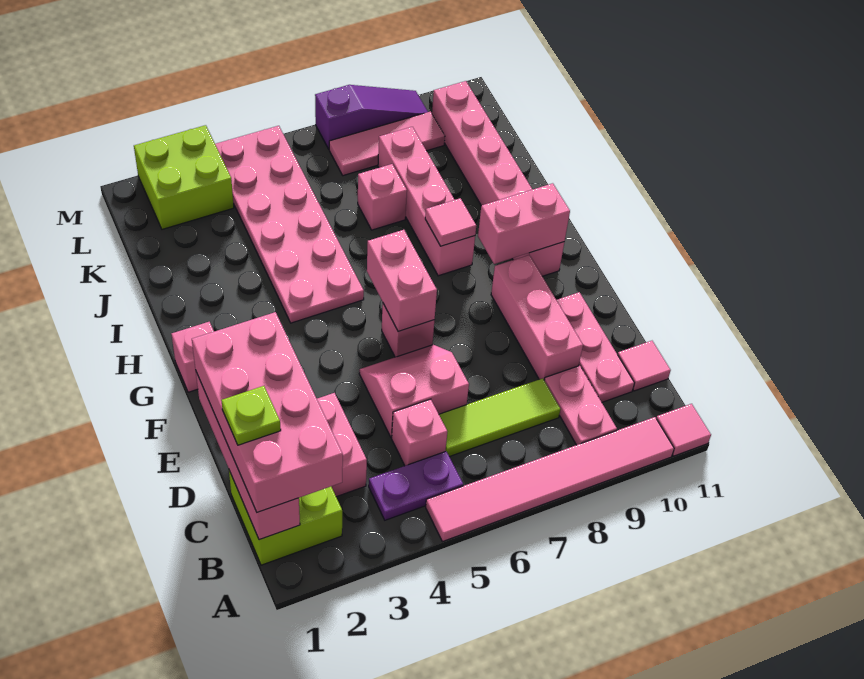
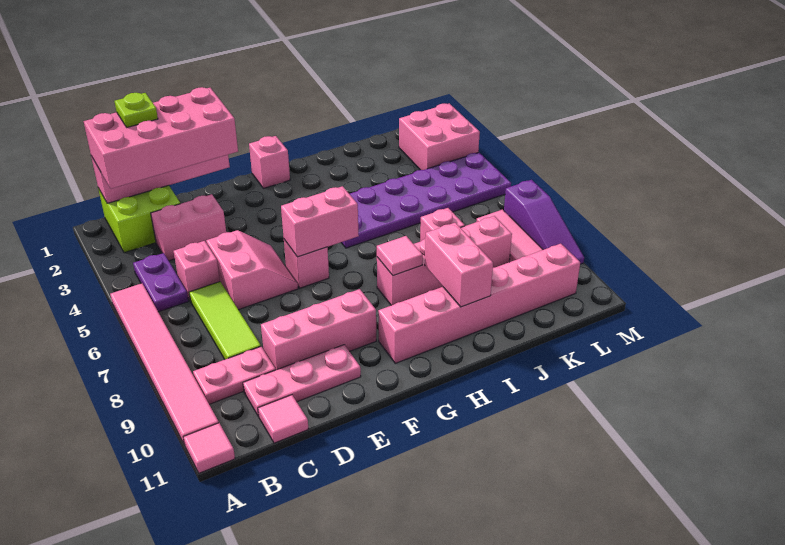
pink brick G9:G10 level 2 -> pink brick I9:I10 level 2
pink plate H4:M5 level 1 -> purple plate H4:M5 level 1
lime brick L2:M3 level 1 -> pink brick L2:M3 level 1

